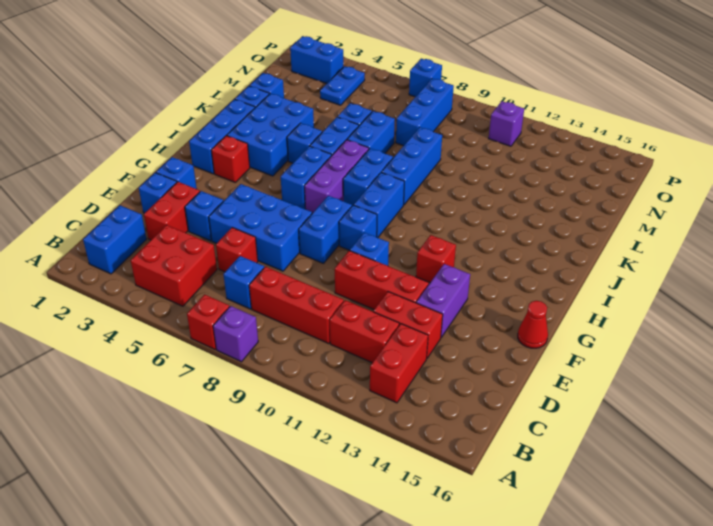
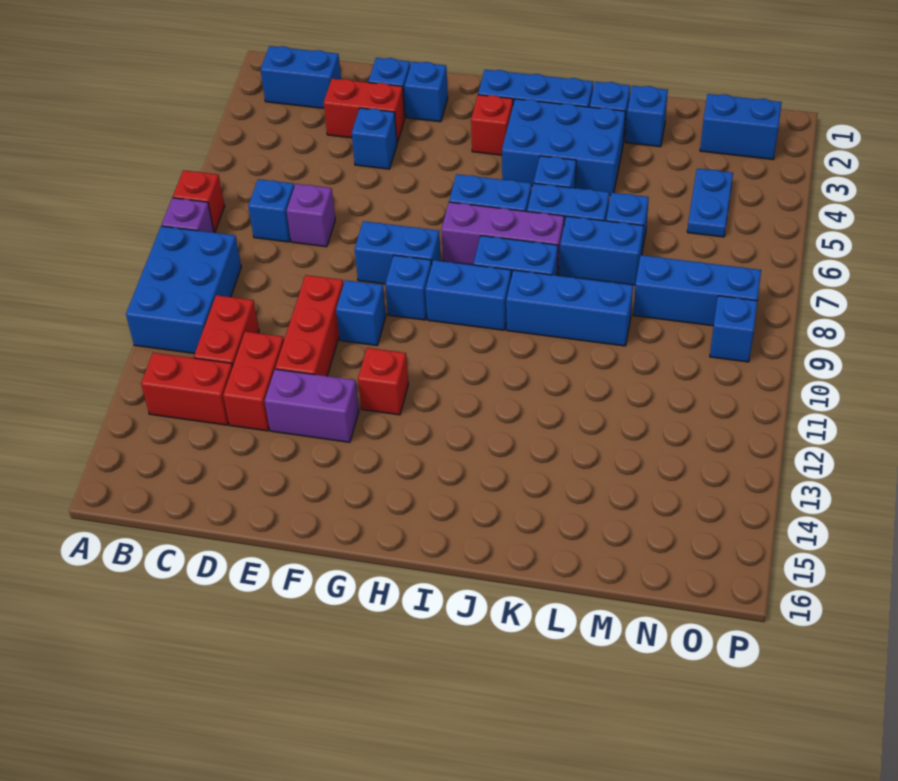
red brick B4:C5 level 1 -> none
red brick C8:C10 level 1 -> none
red brick D6 level 1 -> none
blue brick E5:F7 level 1 -> blue brick A9:B11 level 1
red cone F16 level 1 -> none
blue plate N4:O4 level 1 -> blue plate N4:N5 level 1
blue brick O2:O3 level 1 -> blue brick N2:O2 level 1
purple brick O11 level 1 -> purple brick D7 level 1
blue brick P7 level 1 -> blue brick O9 level 1

